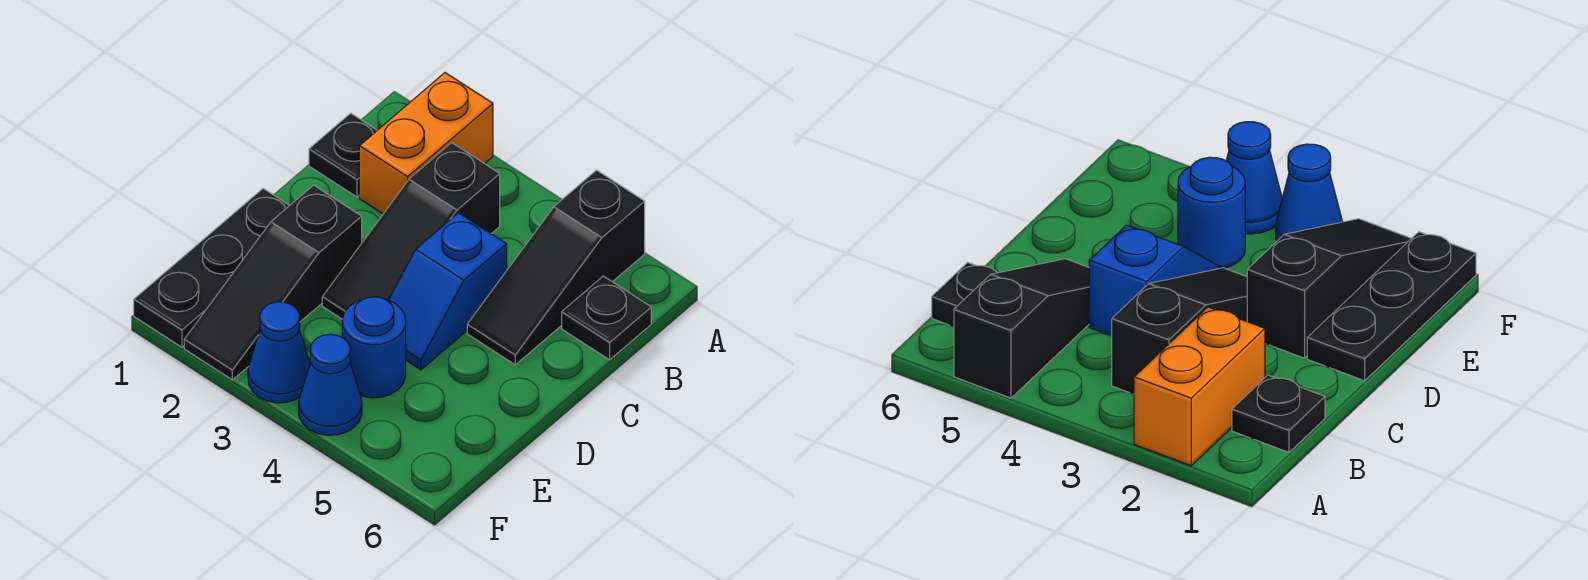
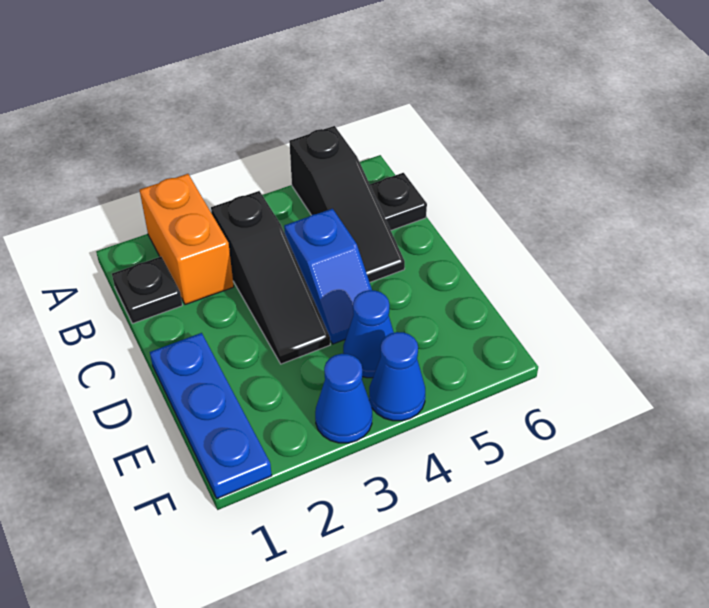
black plate D1:F1 level 1 -> blue plate D1:F1 level 1
black slope D2:F2 level 1 top D -> none
blue round brick E4 level 1 -> blue cone E4 level 1

